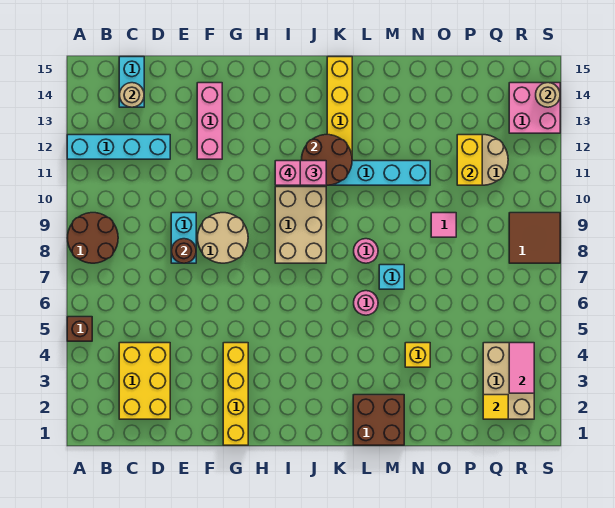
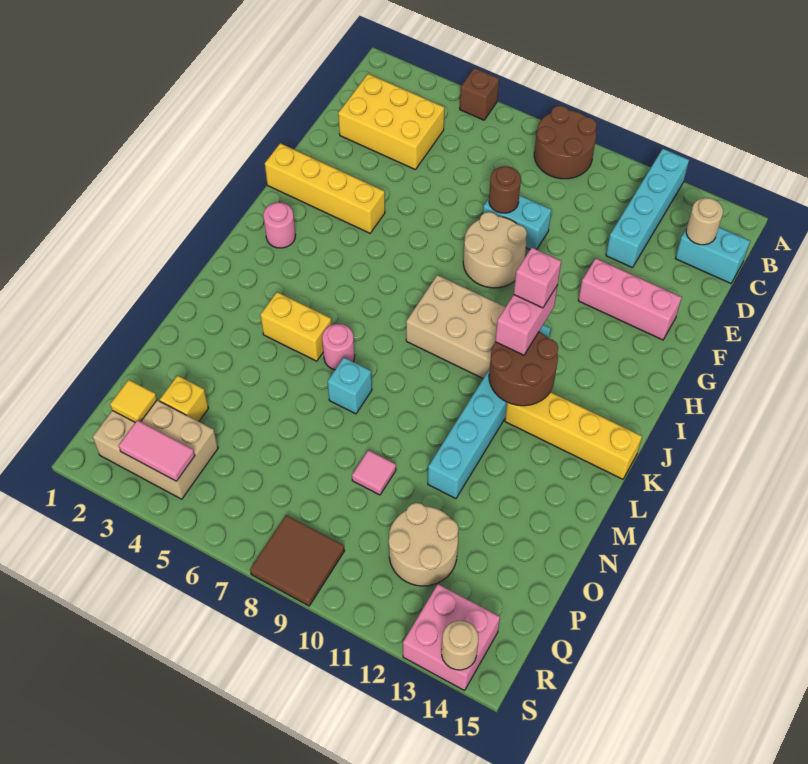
brown brick L1:M2 level 1 -> none
pink round brick L8 level 1 -> pink round brick I2 level 1
yellow brick N4 level 1 -> yellow brick P3 level 1
yellow brick P11:P12 level 2 -> yellow brick L4:L5 level 1

